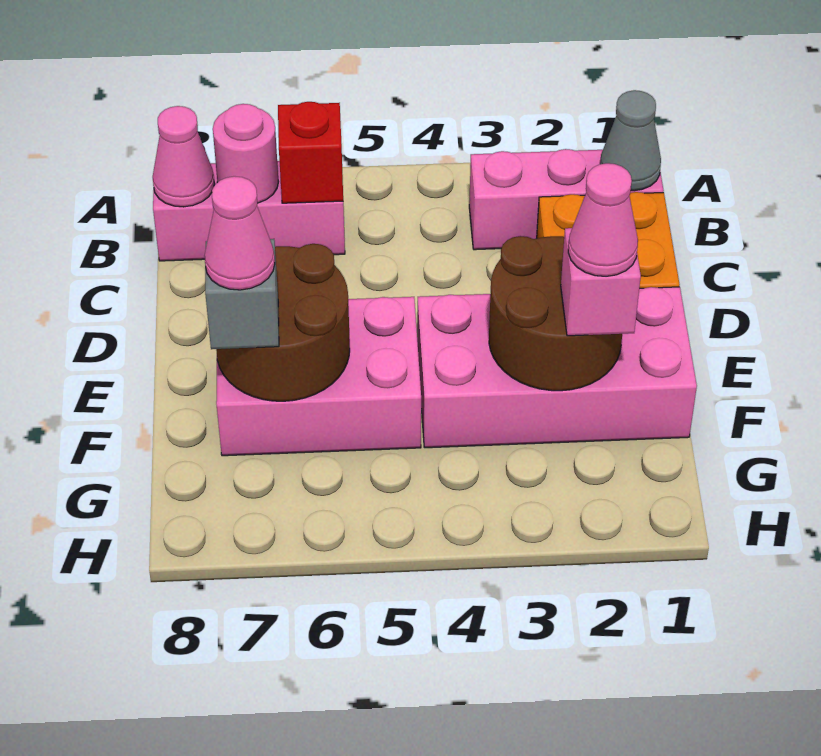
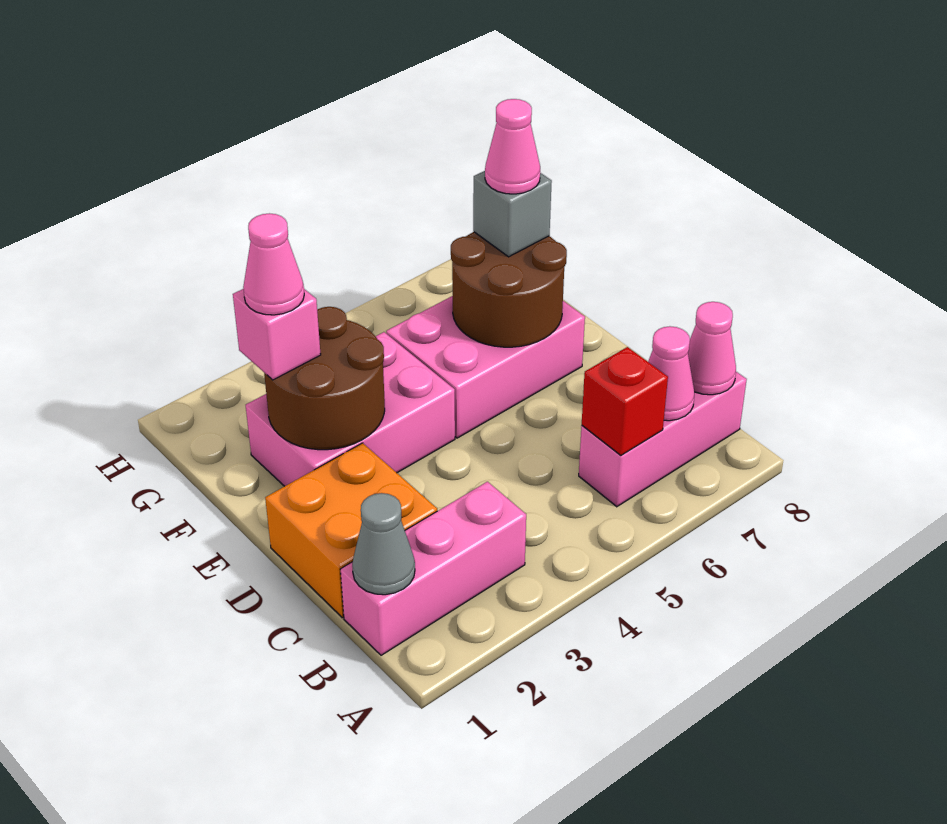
pink round brick B7 level 2 -> pink cone B7 level 2
pink brick E1:F4 level 1 -> pink brick E2:F4 level 1

